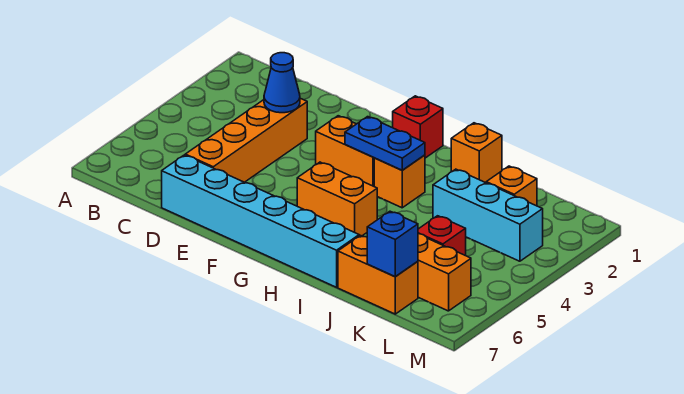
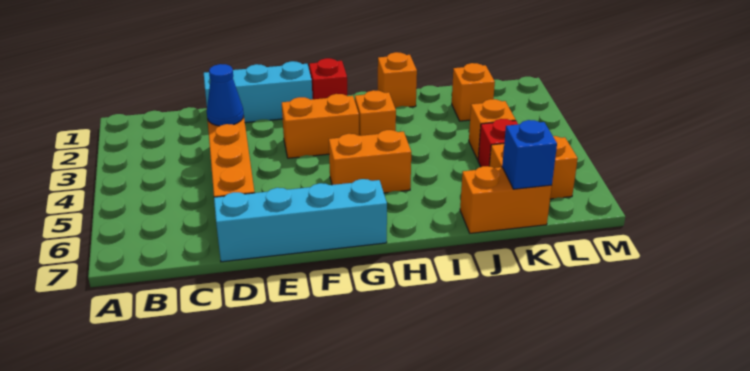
cyan brick D7:I7 level 1 -> cyan brick D7:G7 level 1
blue plate G3:H3 level 2 -> none
cyan brick J3:L3 level 1 -> cyan brick D1:F1 level 1
none -> orange brick K4 level 1

